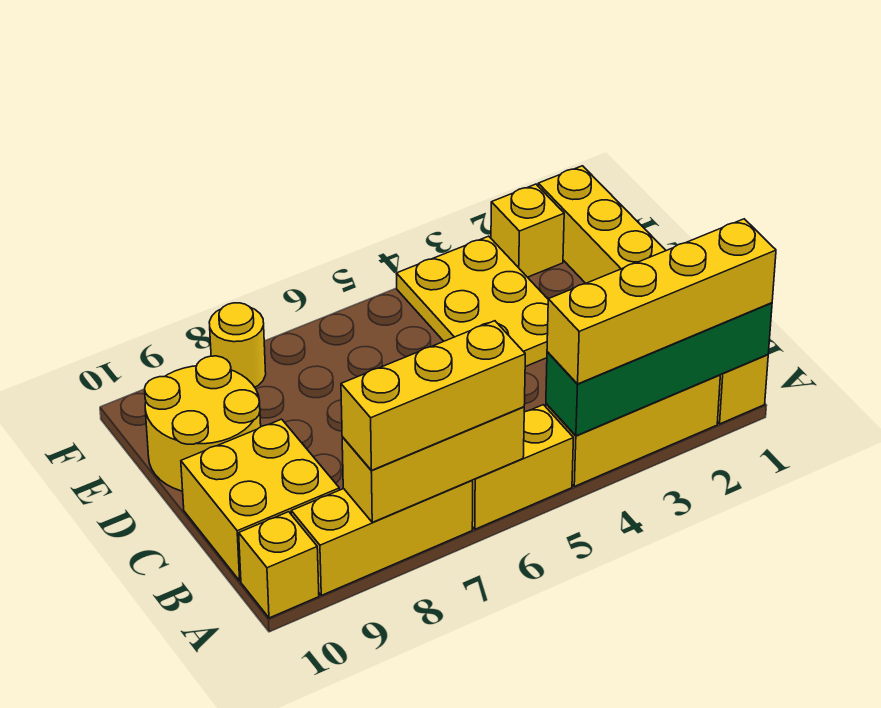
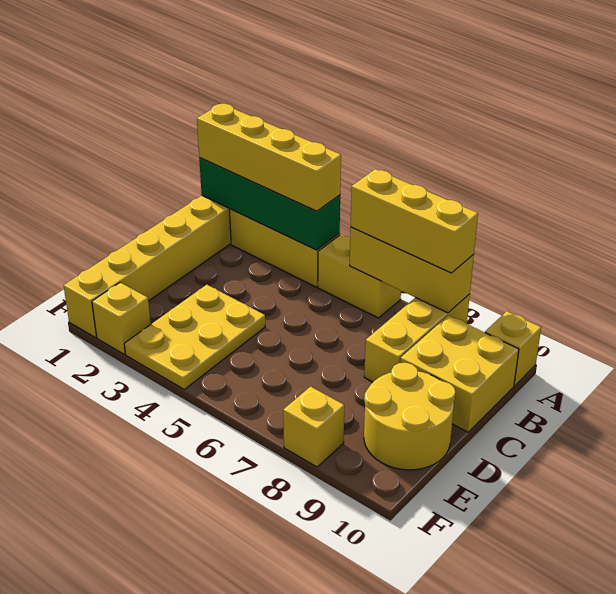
yellow brick A7:A9 level 1 -> yellow brick A8:C8 level 1
yellow round brick F8 level 1 -> yellow brick F8 level 1

